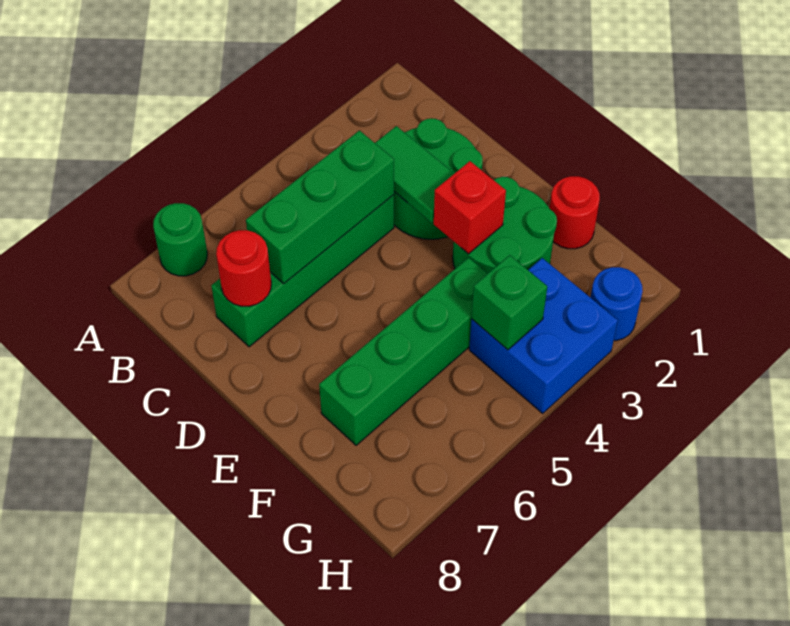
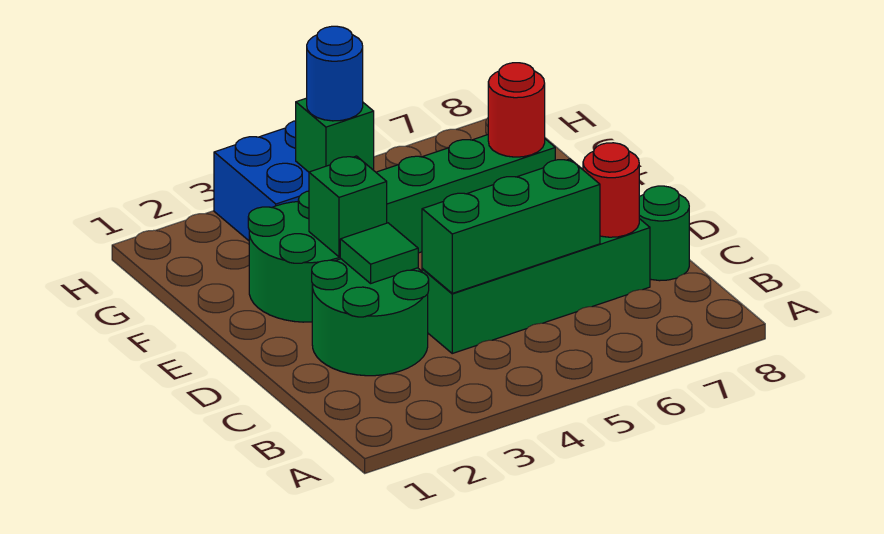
green round brick A7 level 1 -> green round brick C8 level 1
green tile C3:D3 level 2 -> green tile D3 level 2
red brick E3 level 2 -> green brick E3 level 2
red round brick F1 level 1 -> red round brick F7 level 2
blue round brick H2 level 1 -> blue round brick G4 level 3

